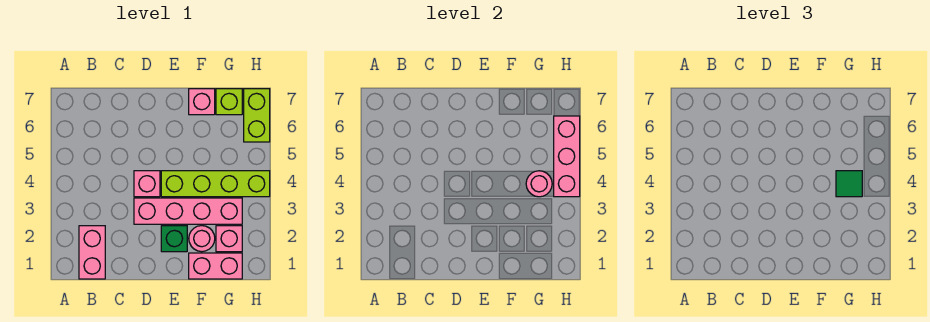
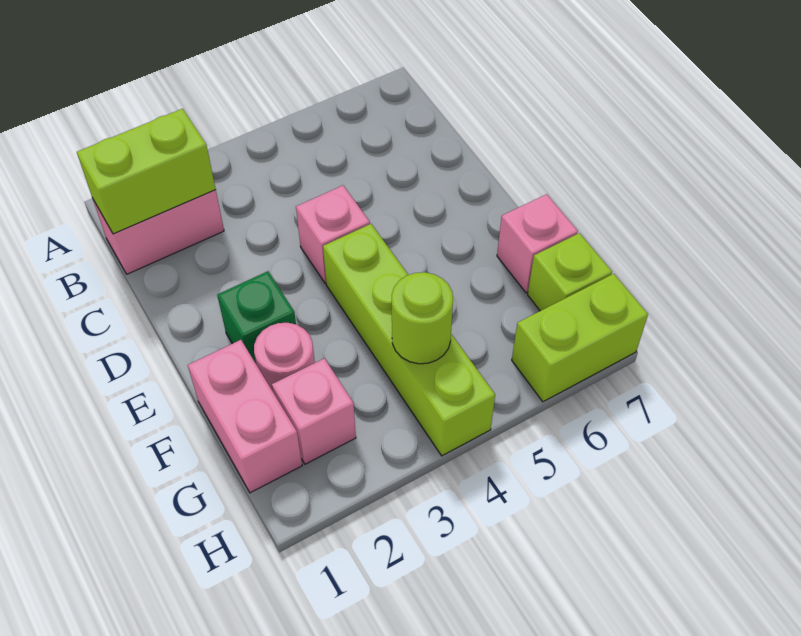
none -> lime brick B1:B2 level 2
pink brick D3:G3 level 1 -> none
pink round brick G4 level 2 -> lime round brick G4 level 2
green tile G4 level 3 -> none
pink brick H4:H6 level 2 -> none

